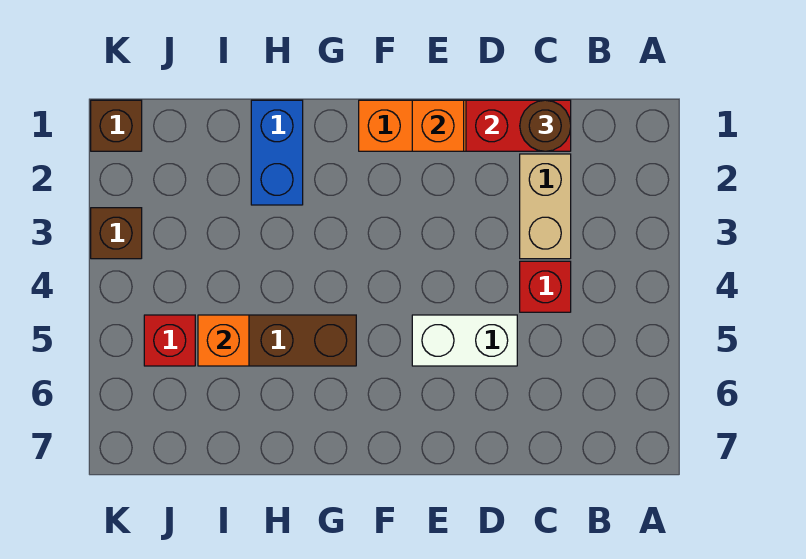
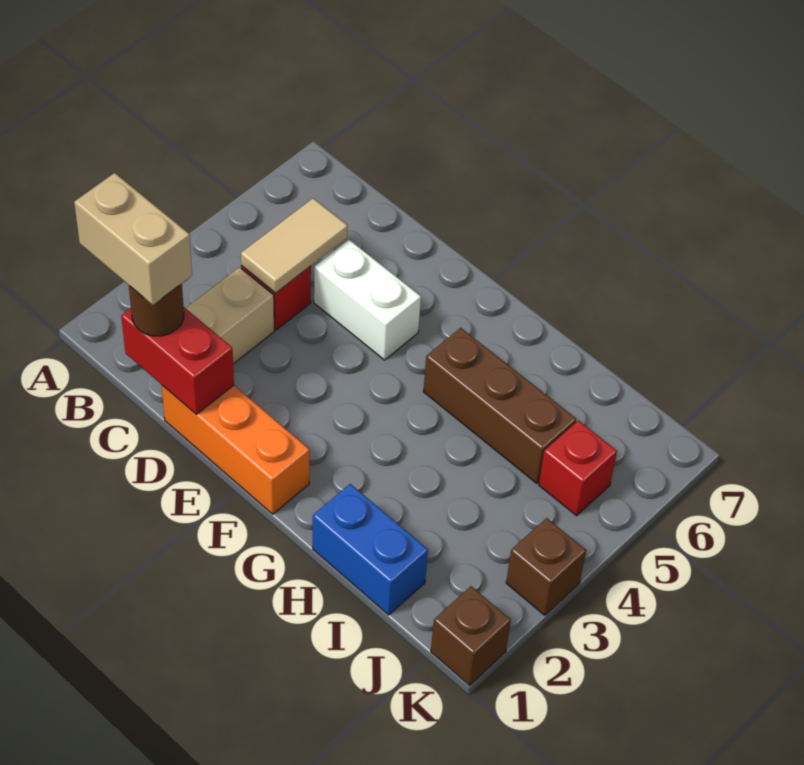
none -> tan brick B1:C1 level 4
none -> tan tile C4:C5 level 2
orange brick E1 level 2 -> none
blue brick H1:H2 level 1 -> blue brick H1:I1 level 1
orange brick I5 level 2 -> none

